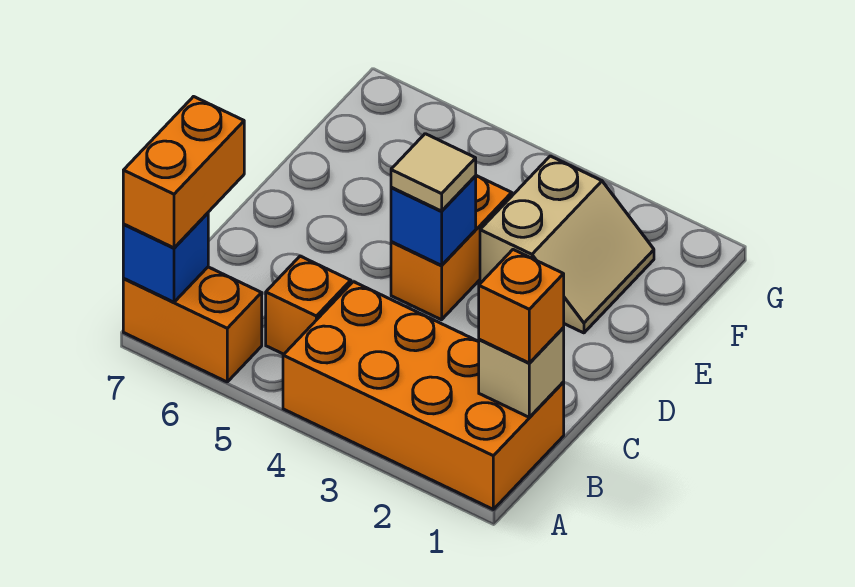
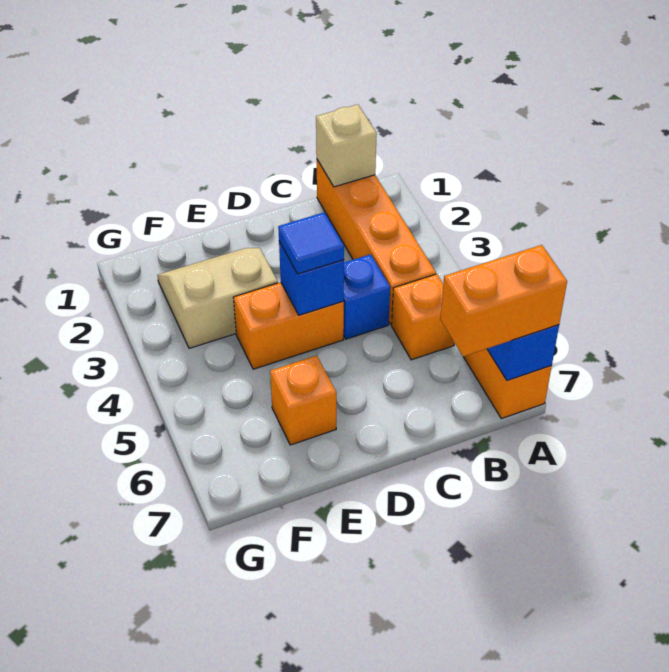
orange brick A1:B4 level 1 -> orange brick B1:B4 level 1
orange brick B1 level 3 -> orange brick E6 level 1
none -> blue brick C4 level 1
tan tile D4 level 3 -> blue tile D4 level 3

